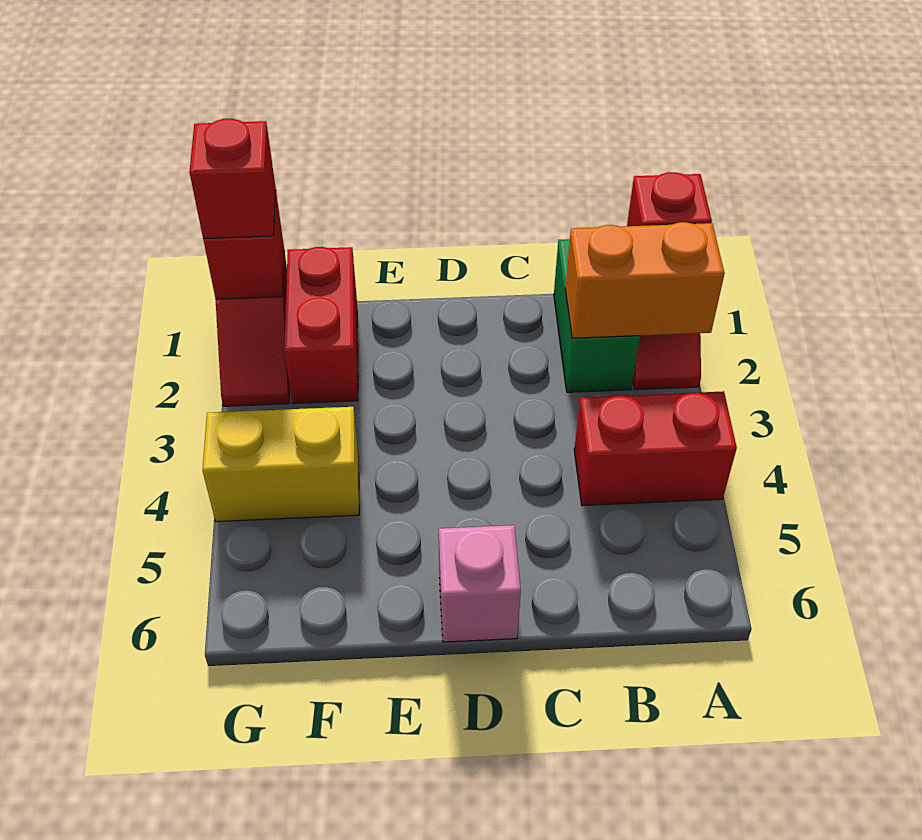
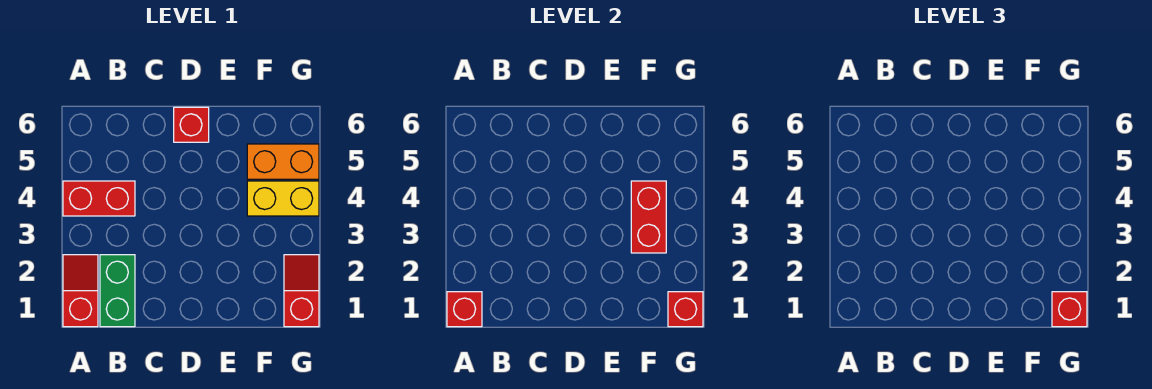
orange brick A2:B2 level 2 -> orange brick F5:G5 level 1
pink brick D6 level 1 -> red brick D6 level 1
red brick F1:F2 level 1 -> red brick F3:F4 level 2

